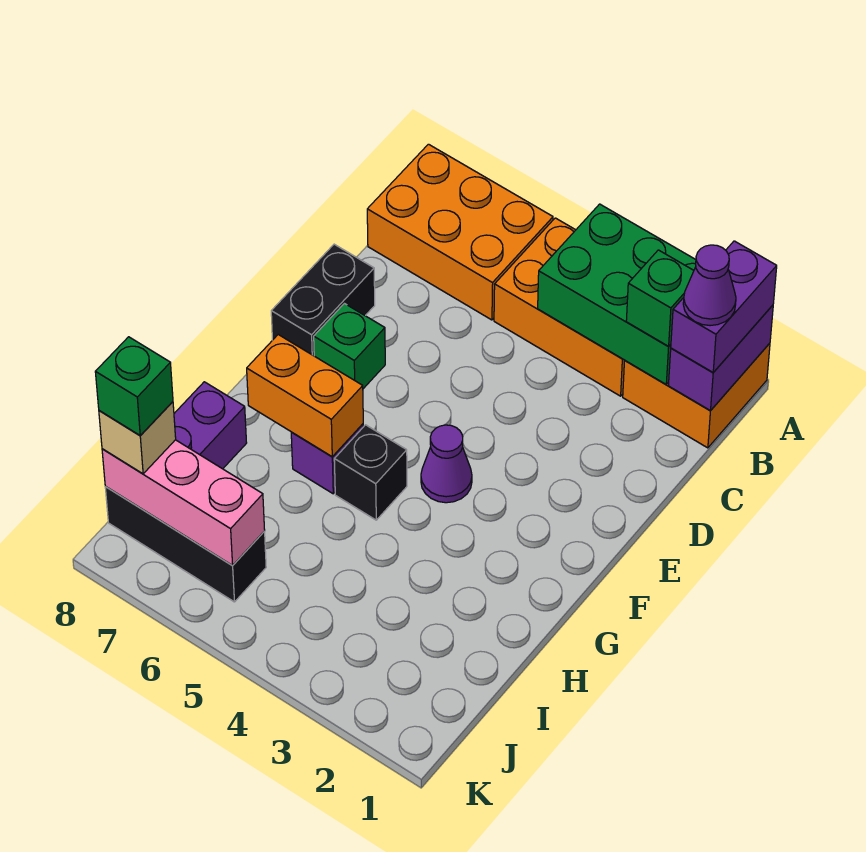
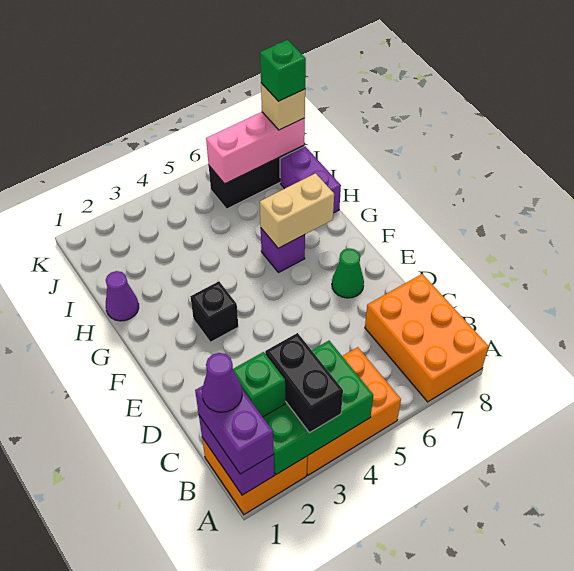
orange brick A6:B8 level 1 -> orange brick A7:C8 level 1
black brick D8:E8 level 1 -> black brick A3:B3 level 3
green brick E7 level 1 -> green cone E7 level 1
purple cone F4 level 1 -> purple cone H1 level 1
black brick G5 level 1 -> black brick F3 level 1
orange brick G6:G7 level 2 -> tan brick G6:G7 level 2

